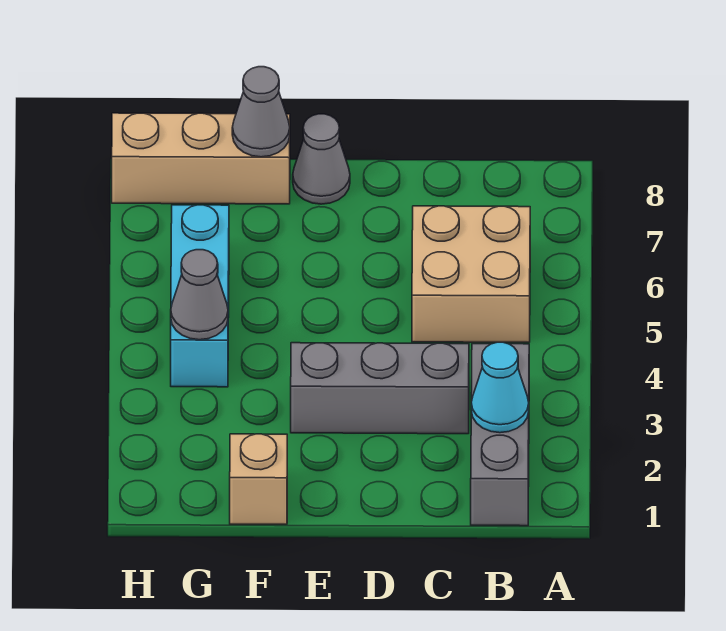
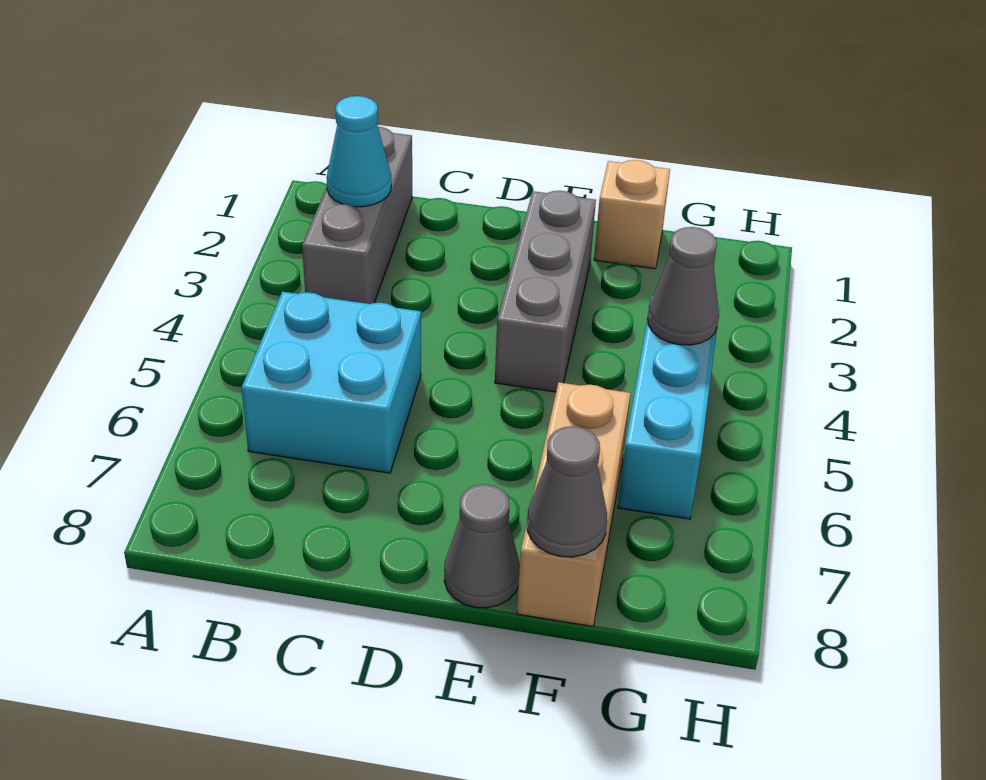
tan brick B5:C6 level 1 -> cyan brick B5:C6 level 1
grey brick C3:E3 level 1 -> grey brick E2:E4 level 1
tan brick F8:H8 level 1 -> tan brick F6:F8 level 1

